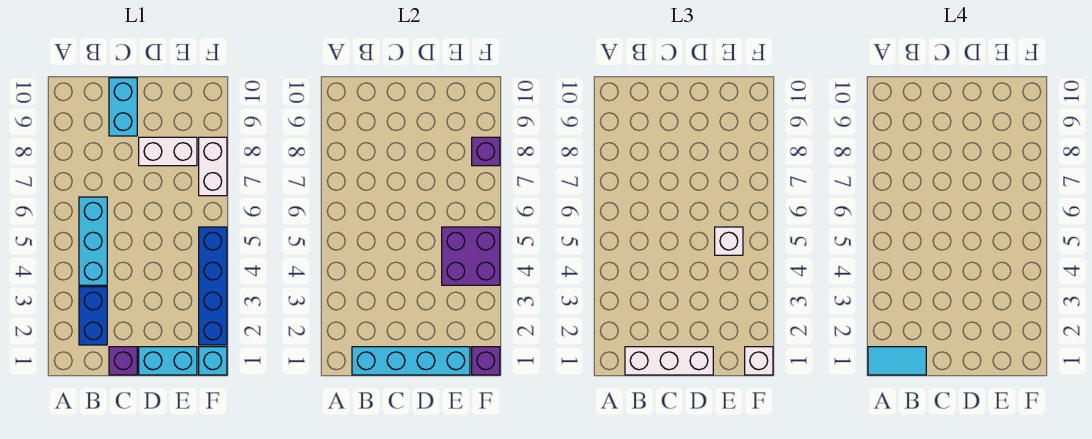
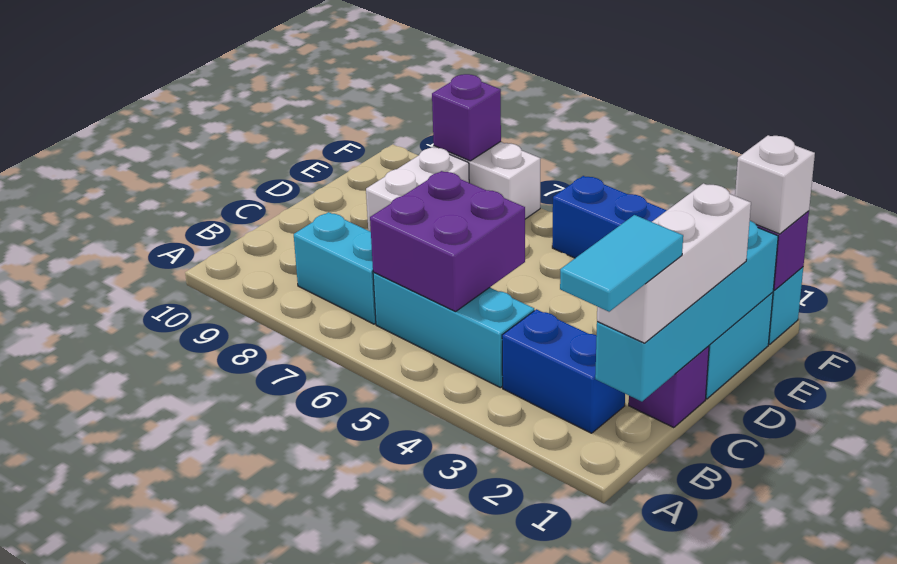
cyan brick C9:C10 level 1 -> cyan brick B7:B8 level 1
purple brick E4:F5 level 2 -> purple brick B5:C6 level 2
white brick E5 level 3 -> none

